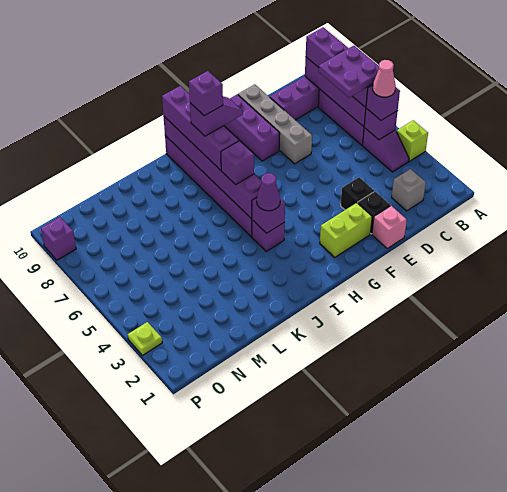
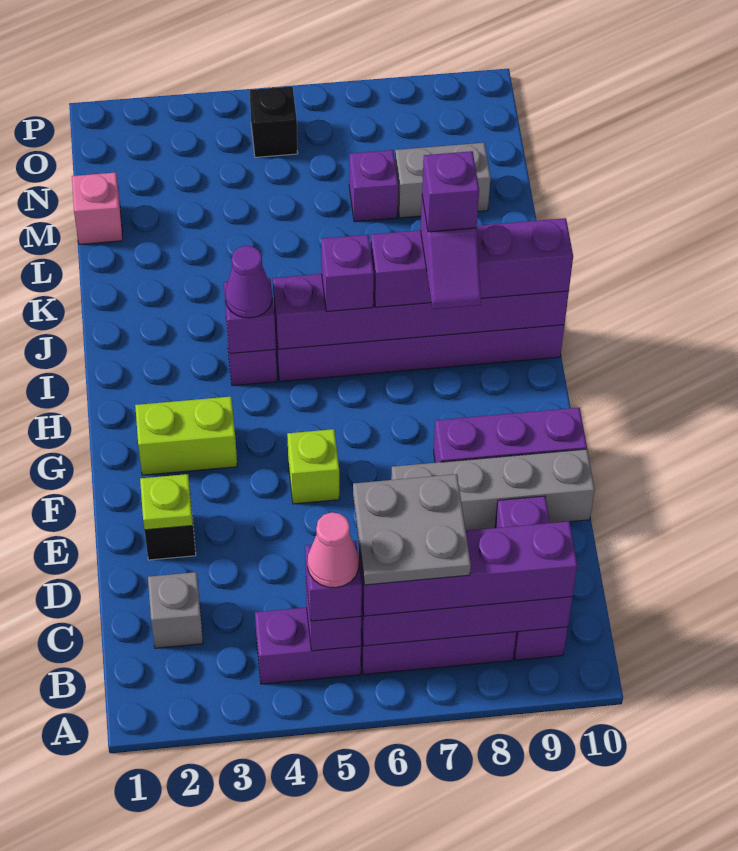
lime brick A4 level 1 -> lime brick F5 level 1
purple slope B4:B5 level 1 top 5 -> purple brick B4:B5 level 1
purple plate B6:C7 level 4 -> grey plate B6:C7 level 4
pink brick E1 level 1 -> pink brick M1 level 1
black brick E3 level 1 -> black brick O5 level 1
lime brick F2:G2 level 1 -> lime brick G2:G3 level 1
none -> grey brick M8:M9 level 1
lime plate P3 level 1 -> lime plate E2 level 2
purple brick P9 level 1 -> purple brick M7 level 1

